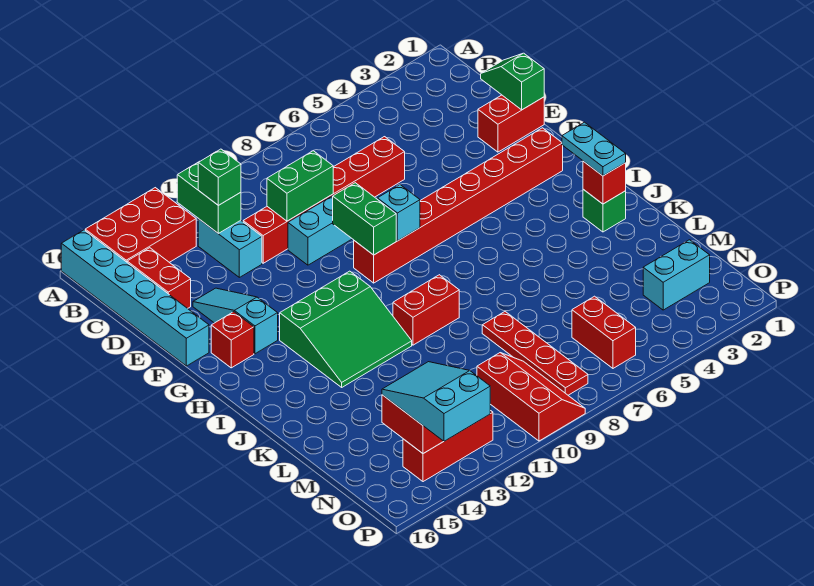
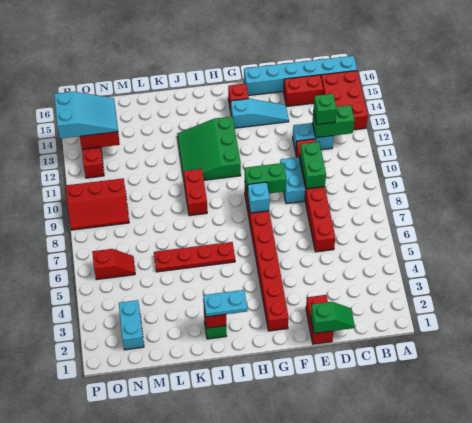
red plate L8:O8 level 1 -> red plate I6:L6 level 1
red brick N6:O6 level 1 -> red slope N6:O6 level 1 top O

